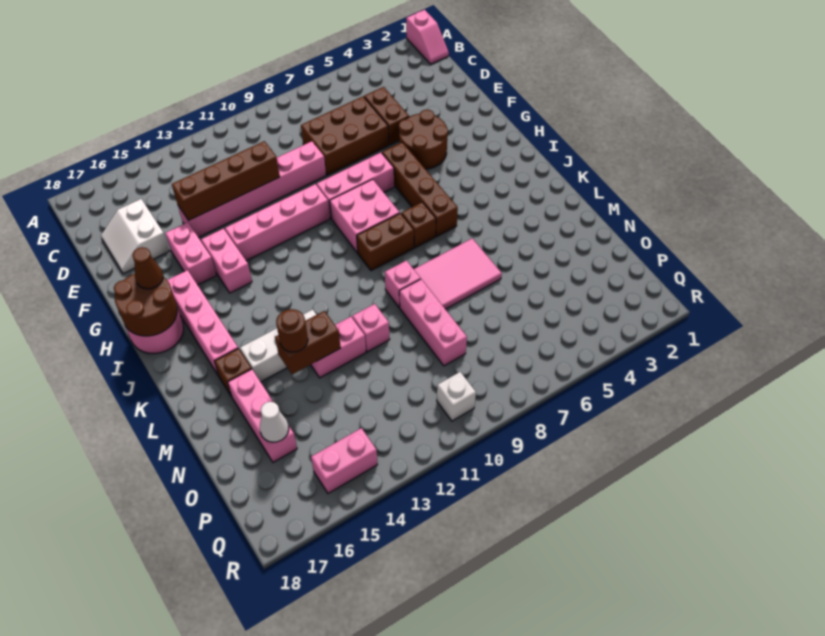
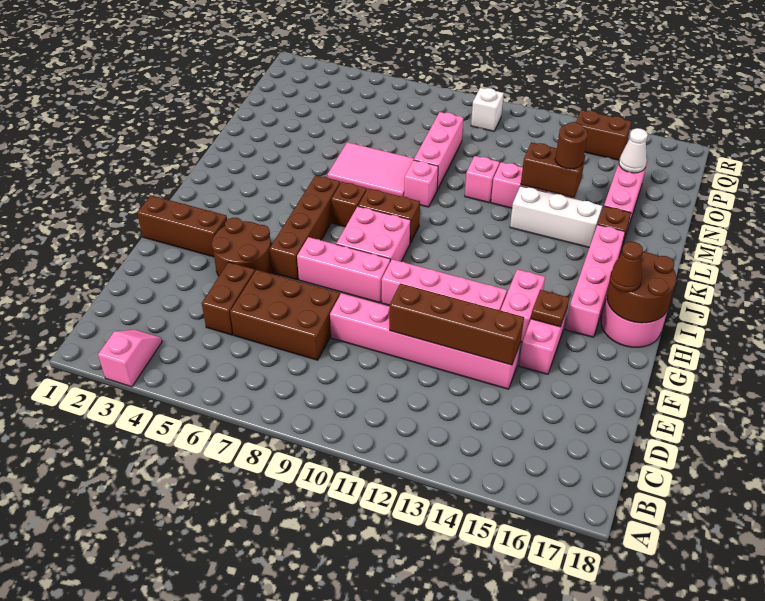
pink slope A1:B1 level 1 top A -> pink slope A3:B3 level 1 top A
white slope D16:E17 level 1 top 16 -> none
none -> brown brick G1:G3 level 1
none -> brown plate G15 level 2
pink brick Q14:Q15 level 1 -> brown brick Q14:Q15 level 1

